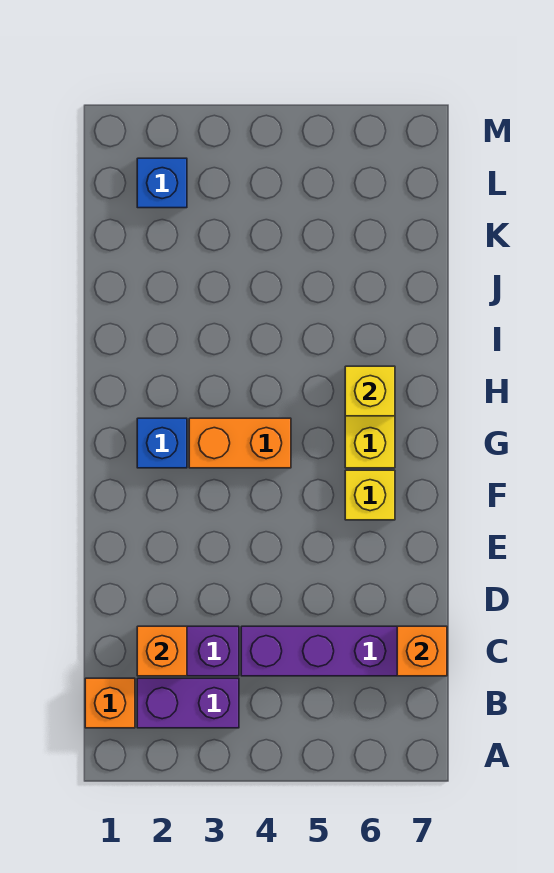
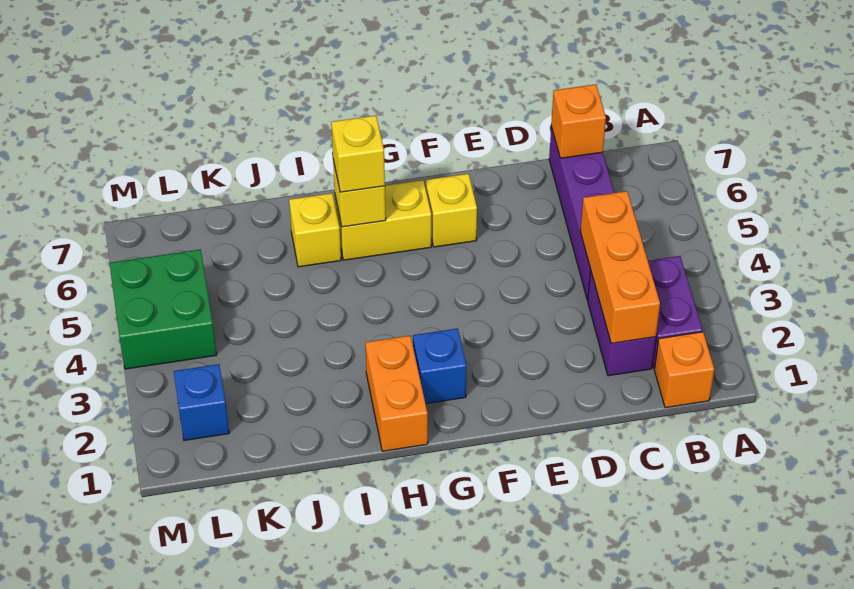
orange brick C2 level 2 -> orange brick C2:C4 level 2
orange brick G3:G4 level 1 -> orange brick H1:H2 level 1
none -> yellow brick H6 level 3
none -> yellow brick I6 level 1
none -> green brick L4:M5 level 1

